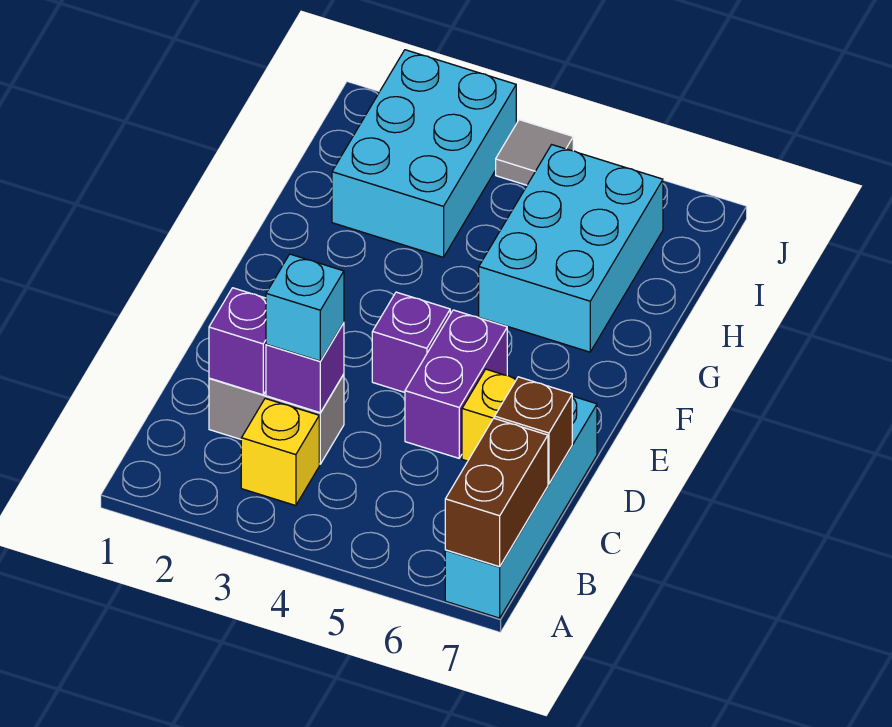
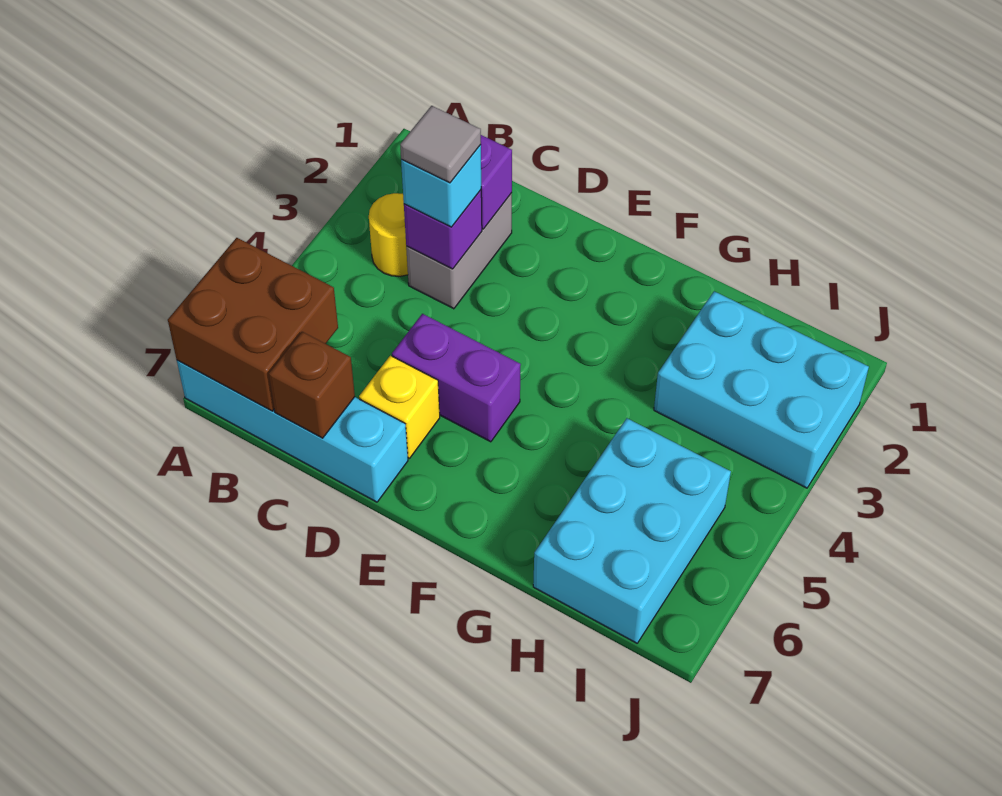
brown brick A7:B7 level 2 -> brown brick A6:B7 level 2
yellow brick B3 level 1 -> yellow round brick B3 level 1
purple brick E4 level 1 -> none
cyan brick G5:I6 level 1 -> cyan brick H5:I7 level 1
grey tile J4 level 1 -> grey tile C3 level 4

